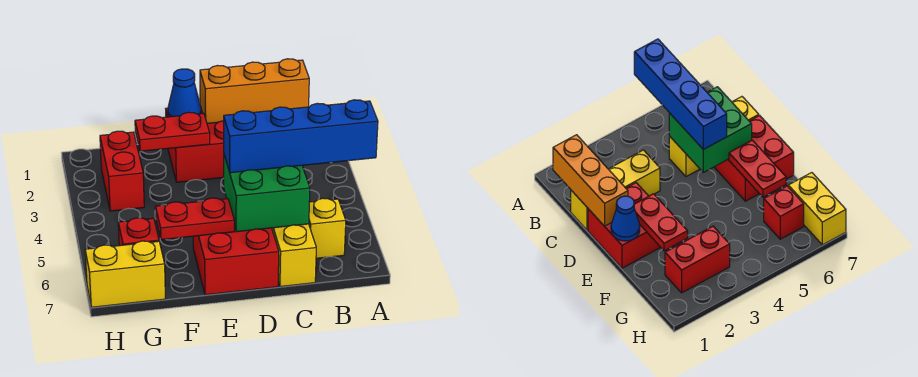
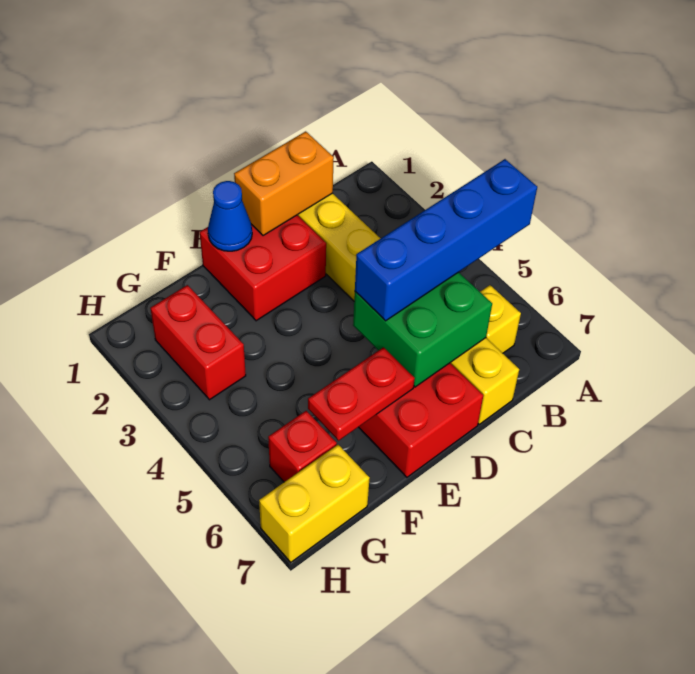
orange brick B1:D1 level 2 -> orange brick C1:D1 level 2
red plate E2:F2 level 2 -> none

